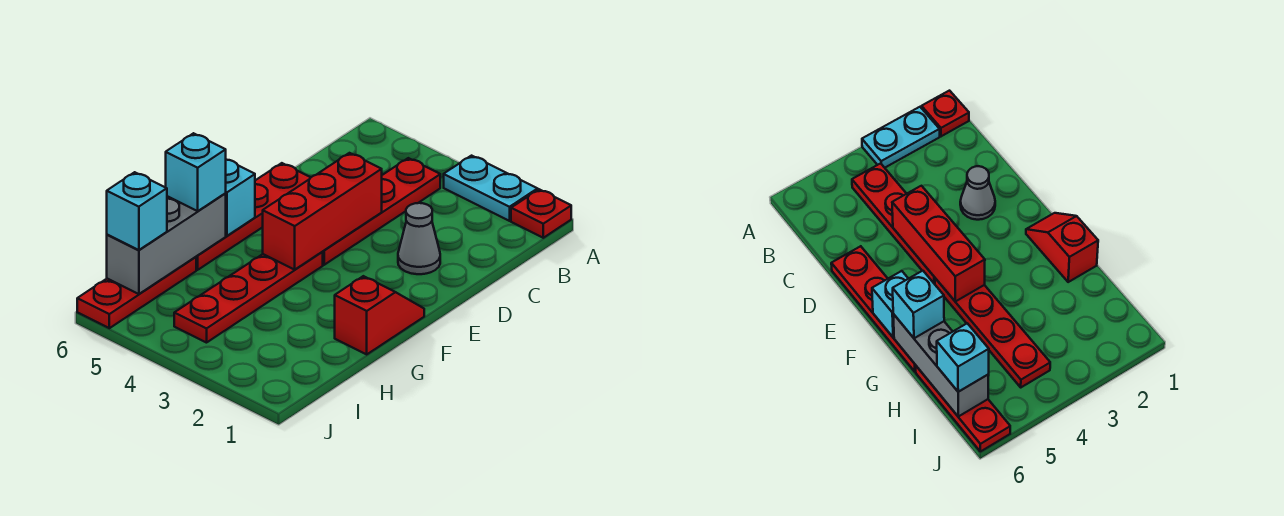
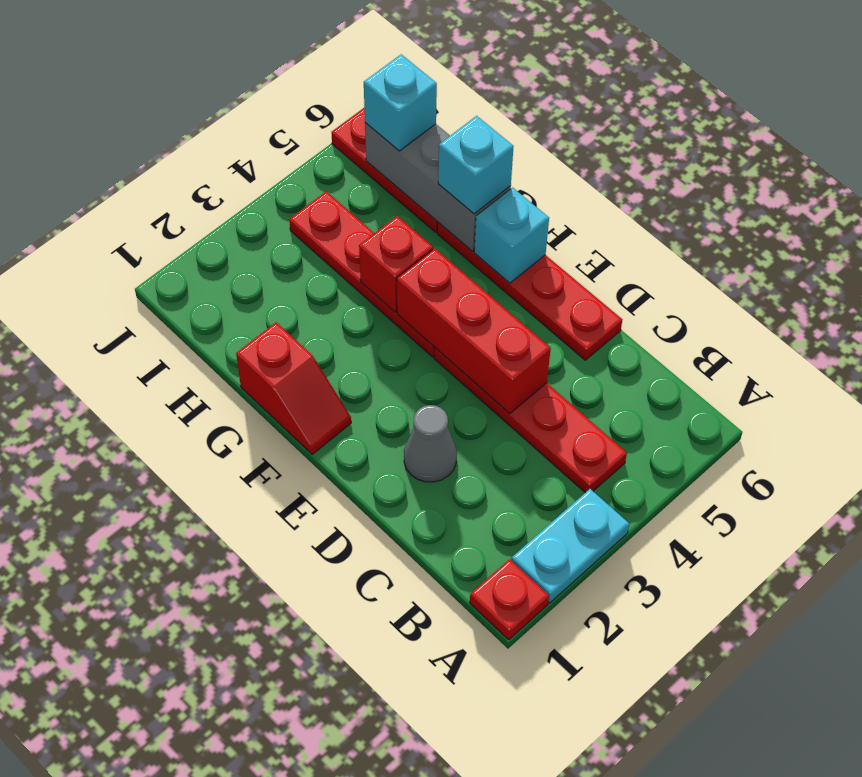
none -> red brick G4 level 2

